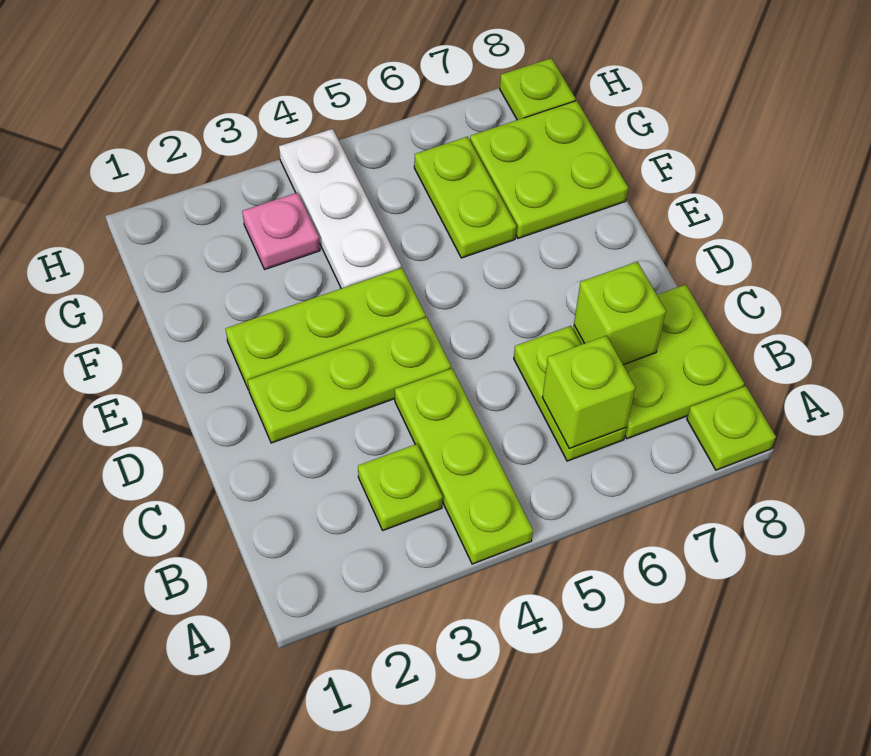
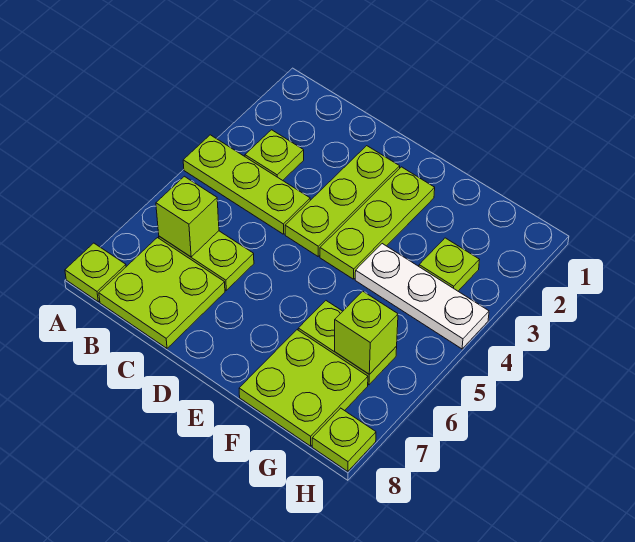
lime brick C7 level 2 -> lime brick G6 level 2
pink plate G3 level 1 -> lime plate G3 level 1

